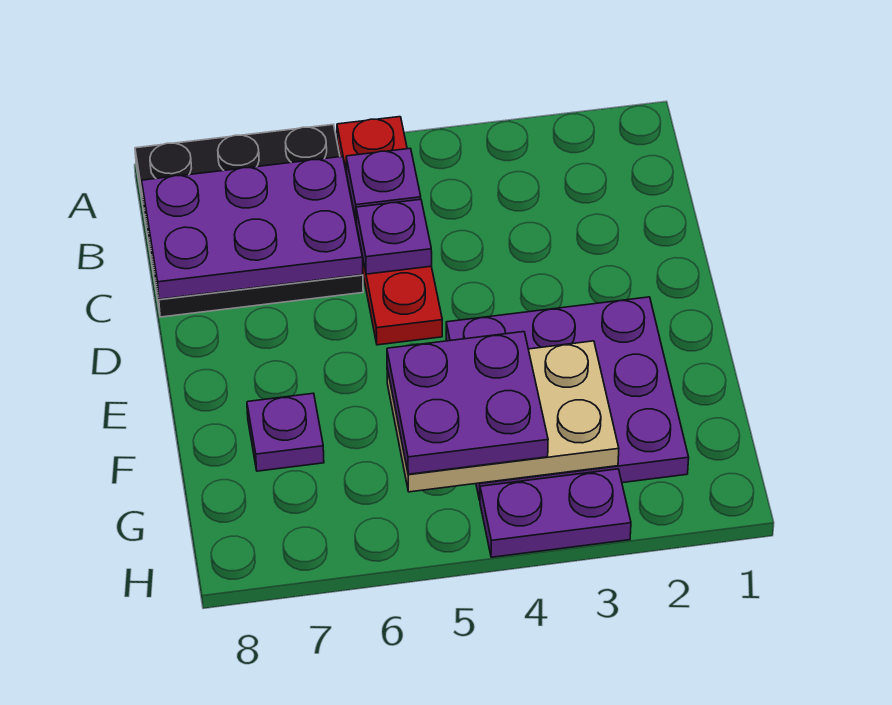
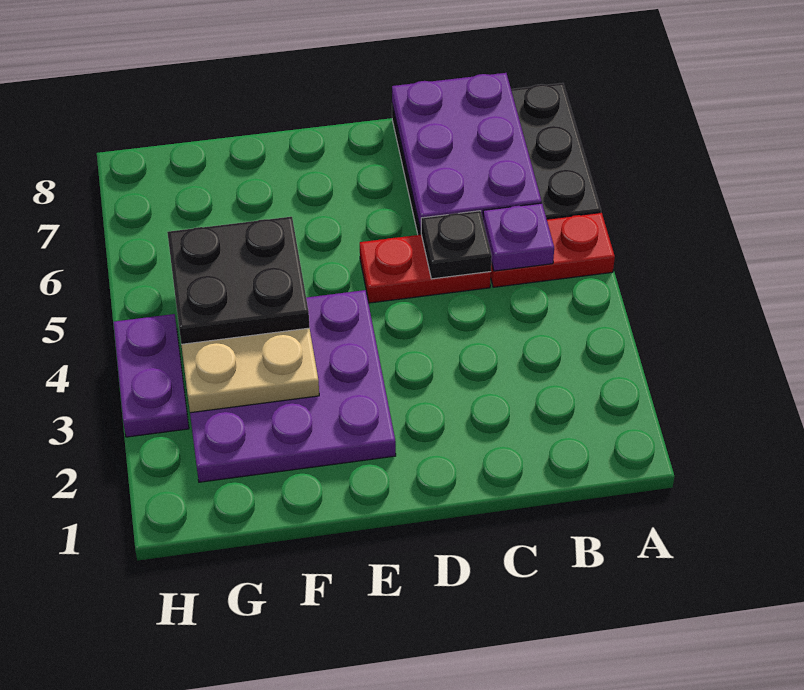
purple plate C5 level 2 -> black plate C5 level 2
purple plate F4:G5 level 3 -> black plate F4:G5 level 3
purple plate F7 level 1 -> none

